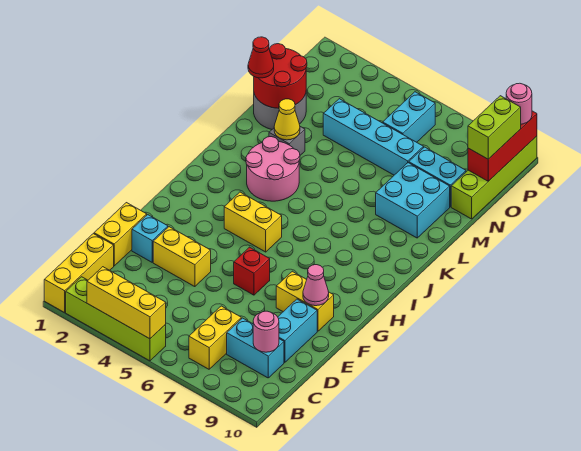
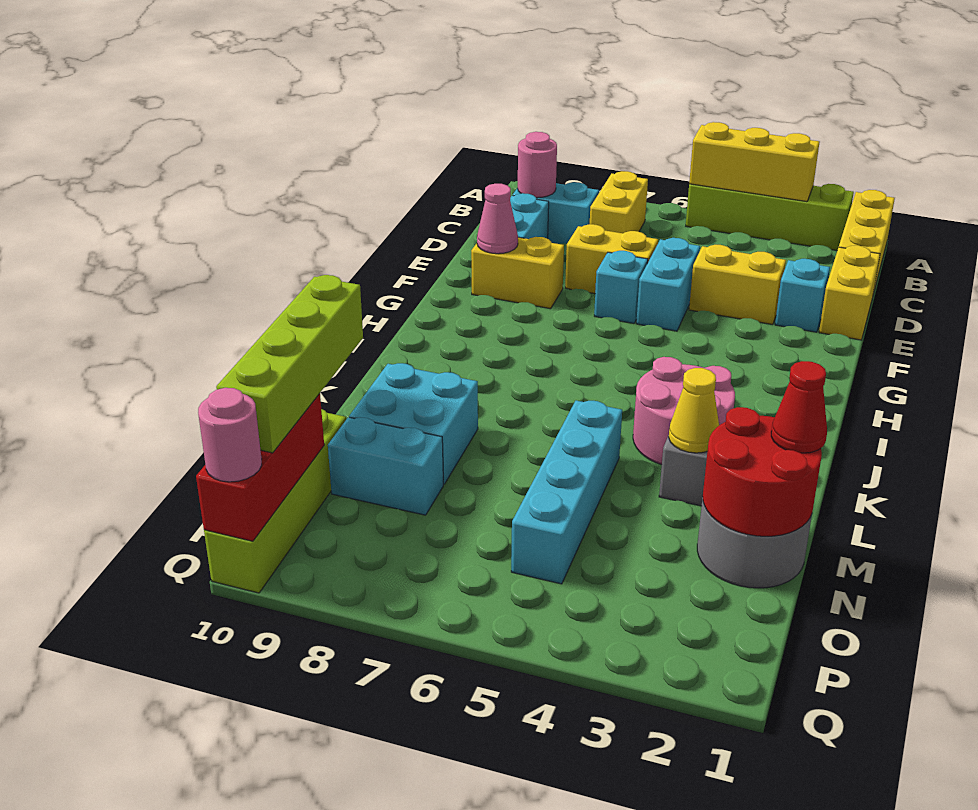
red brick F6 level 1 -> cyan brick F6 level 1
yellow brick H4:H5 level 1 -> yellow brick E6:E7 level 1
cyan brick N4:N7 level 1 -> cyan brick L5:O5 level 1
cyan brick O6:P6 level 1 -> cyan brick E5:F5 level 1
lime brick O10:P10 level 3 -> lime brick M10:P10 level 3

